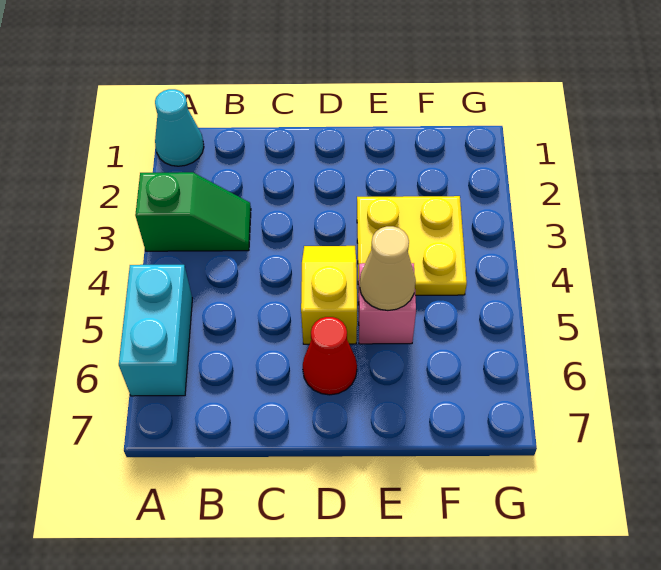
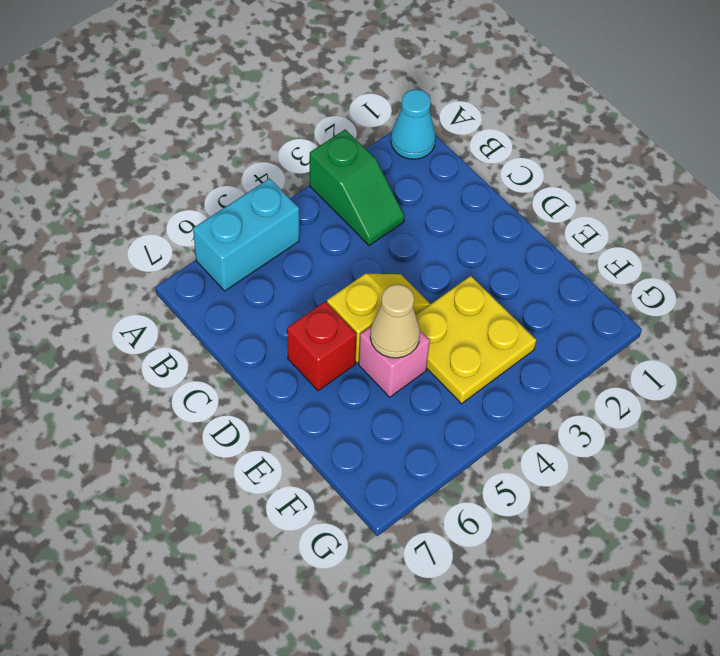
red cone D6 level 1 -> red brick D6 level 1

